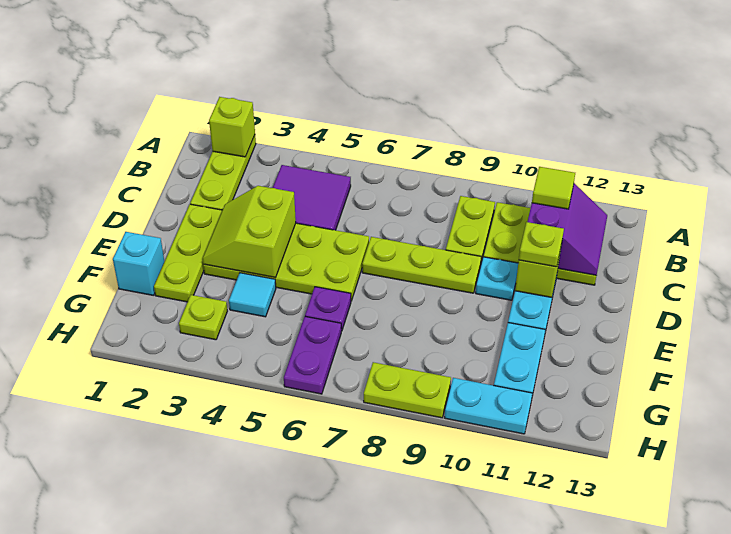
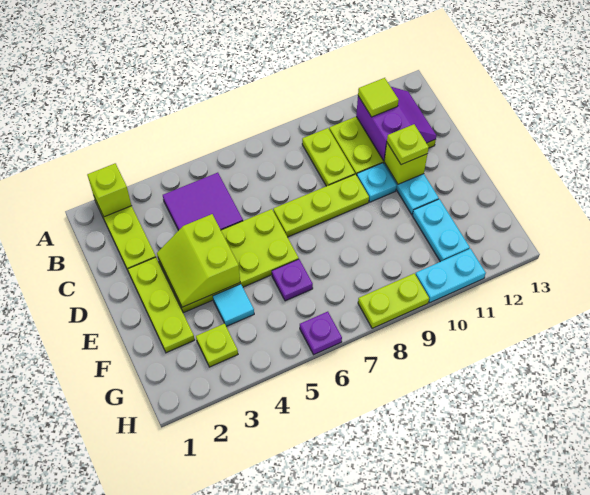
cyan brick F1 level 1 -> none
purple plate G6:H6 level 1 -> purple plate H6 level 1

